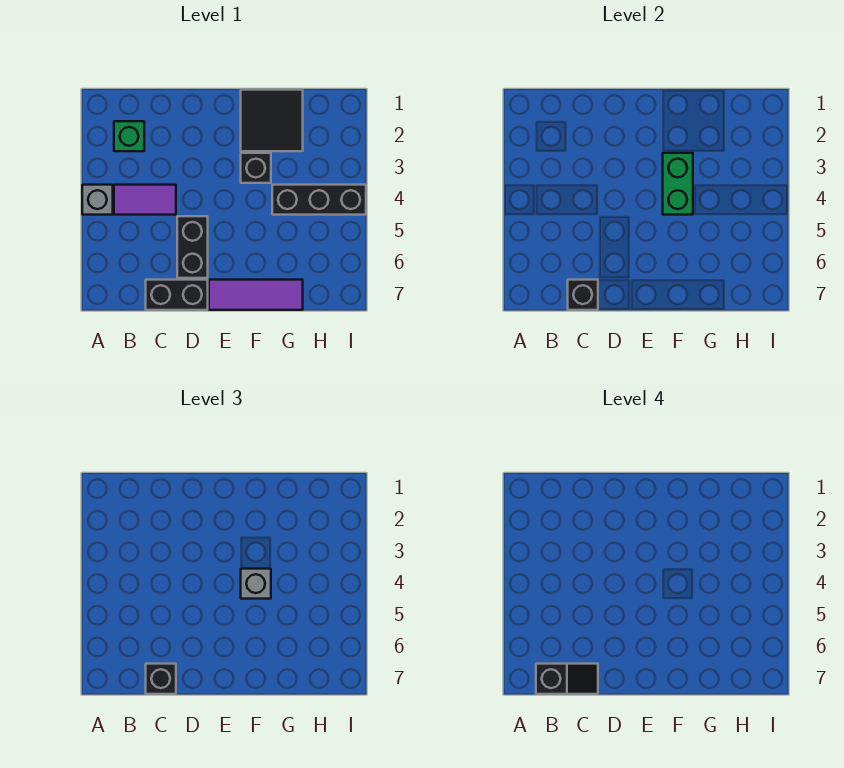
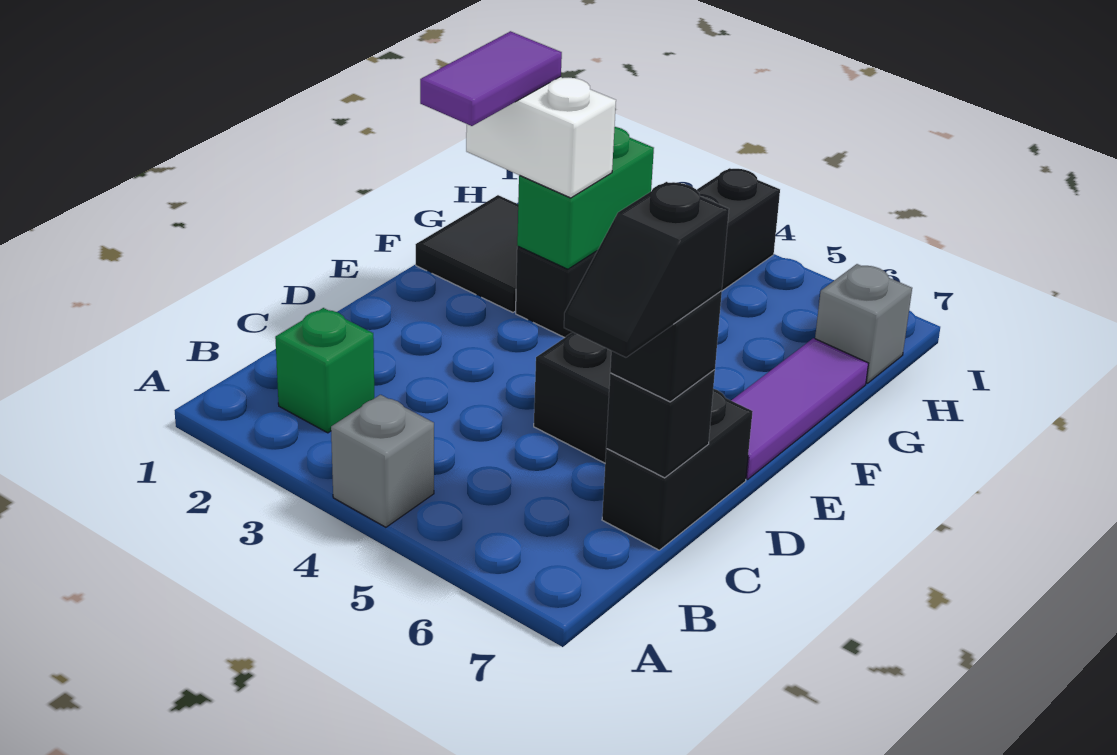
purple tile B4:C4 level 1 -> purple tile E2:F2 level 4
black slope B7:C7 level 4 top B -> black slope B7:C7 level 4 top C
none -> white brick F2:F3 level 3
green brick F3:F4 level 2 -> green brick F3:G3 level 2
grey brick F4 level 3 -> grey brick H7 level 1

